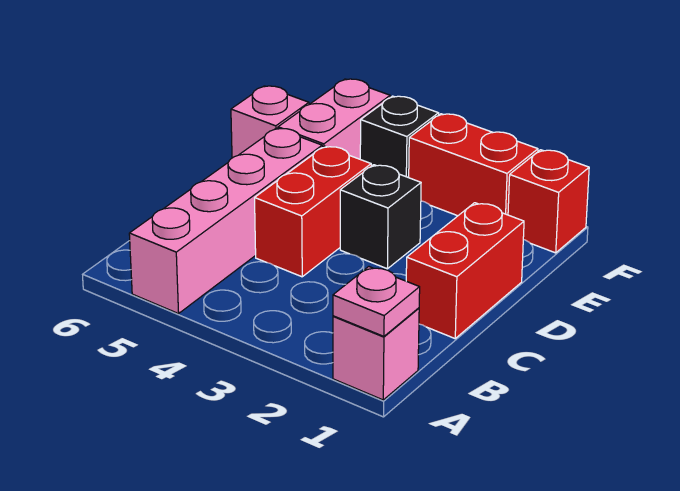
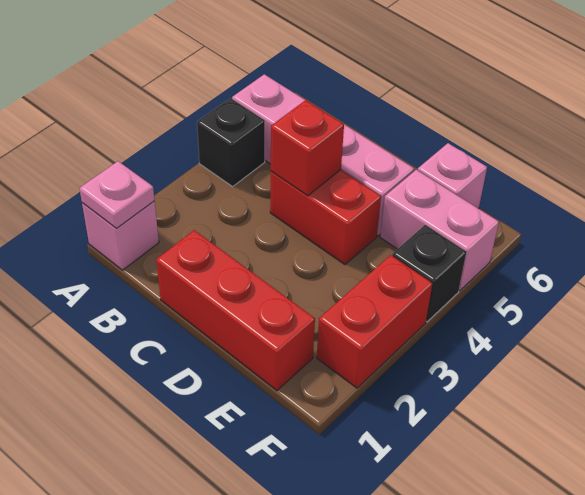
red brick C1:D1 level 1 -> red brick C1:E1 level 1
black brick D3 level 1 -> black brick A4 level 1
red brick F1 level 1 -> red brick C4 level 2

